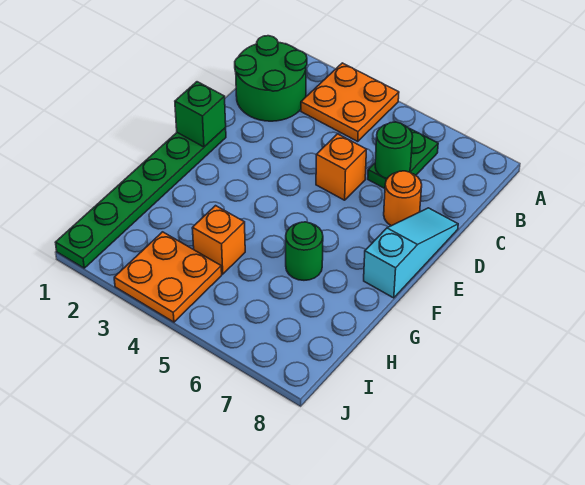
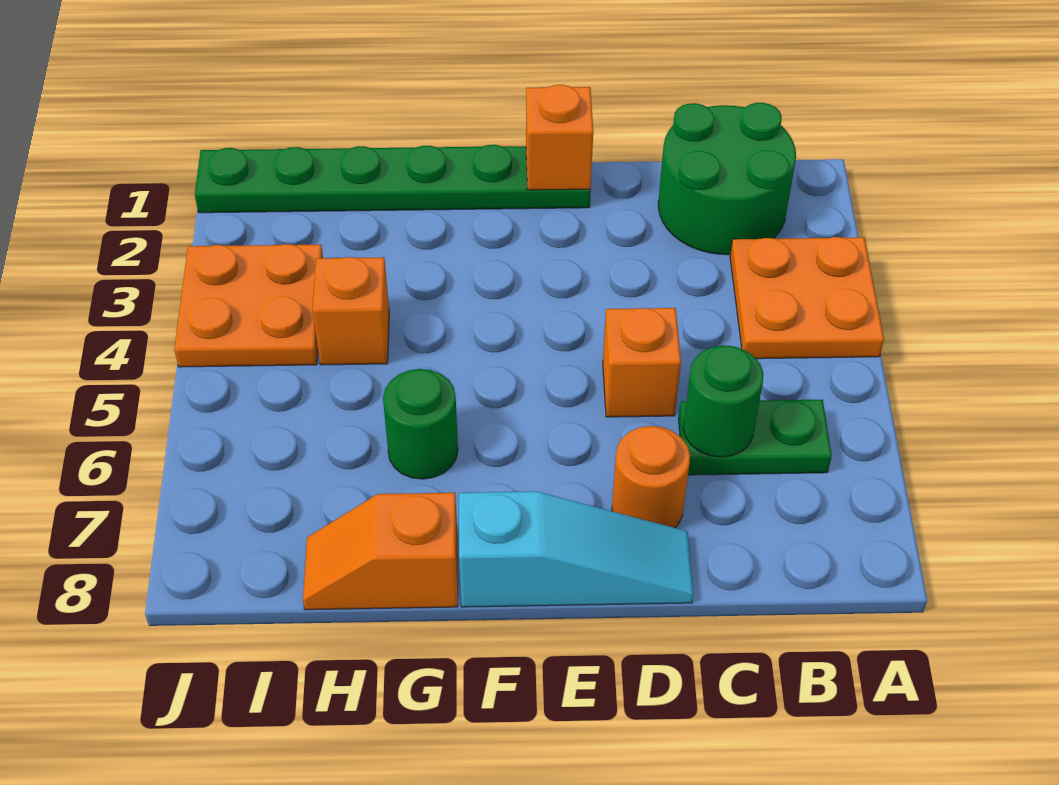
green brick E1 level 2 -> orange brick E1 level 2
none -> orange slope G8:H8 level 1 top G

